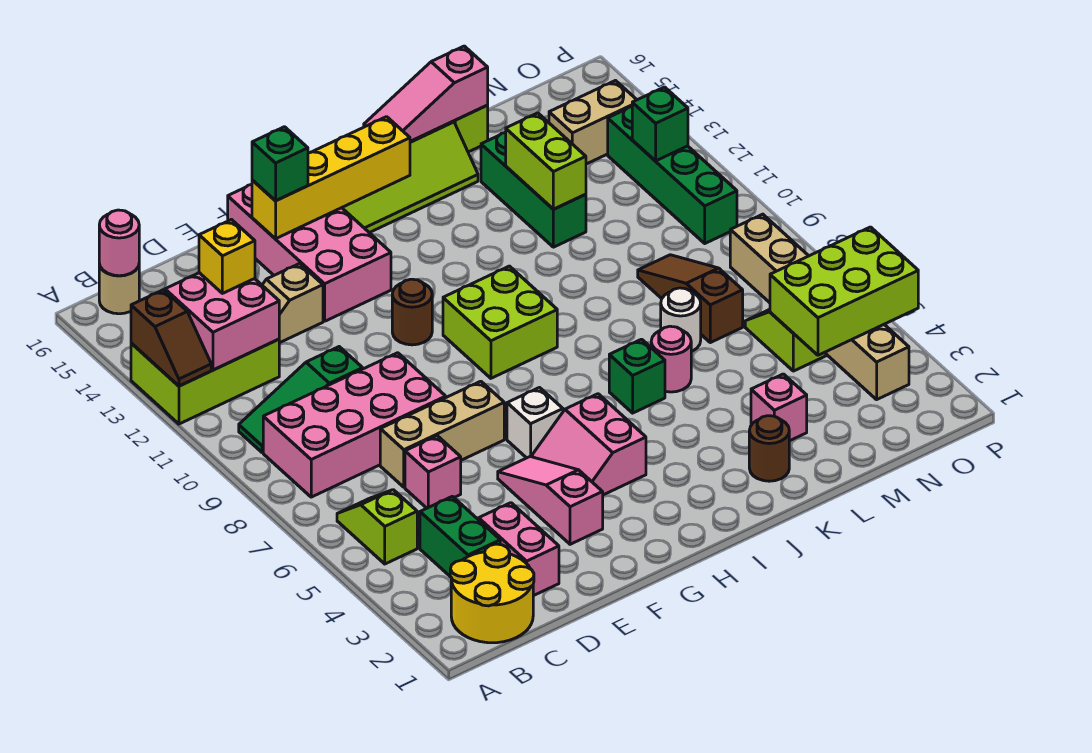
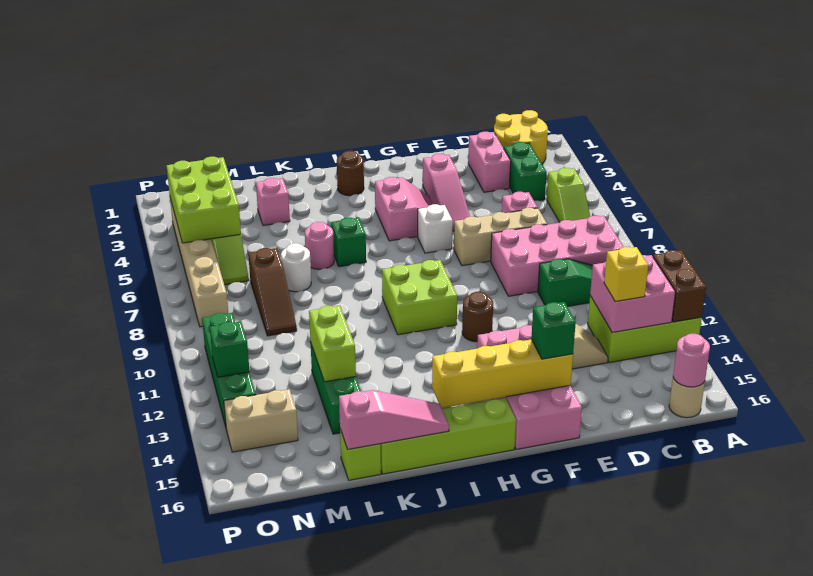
brown slope A12:A13 level 2 top 13 -> brown brick A12:A13 level 2
brown round brick K2 level 1 -> brown round brick I2 level 1
lime brick N4:P5 level 2 -> lime brick N3:O5 level 2

